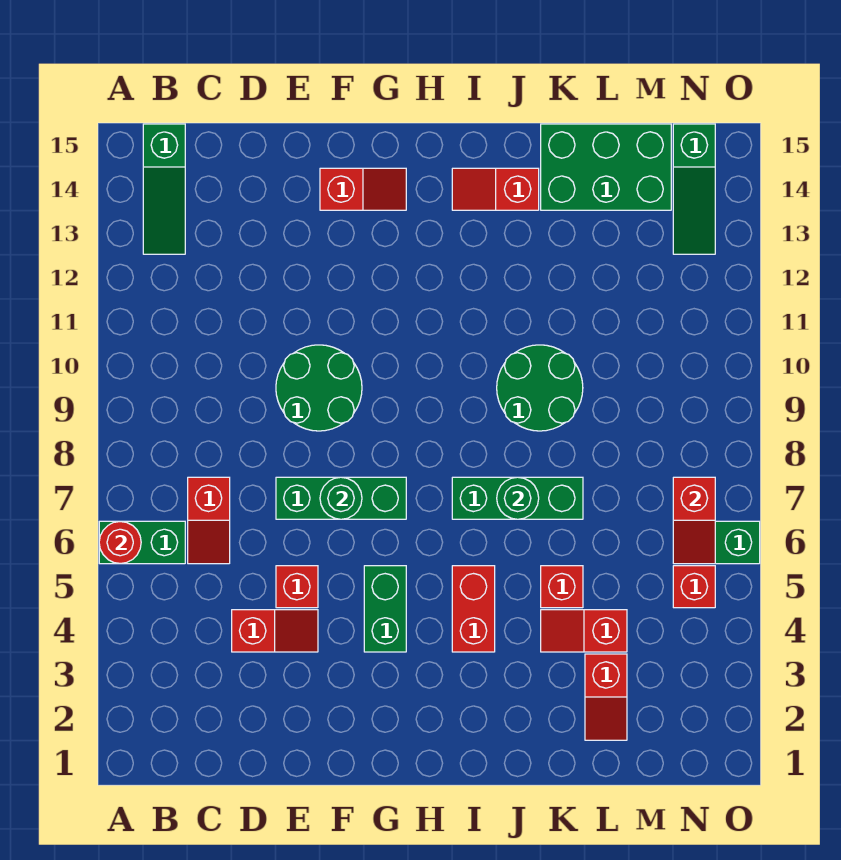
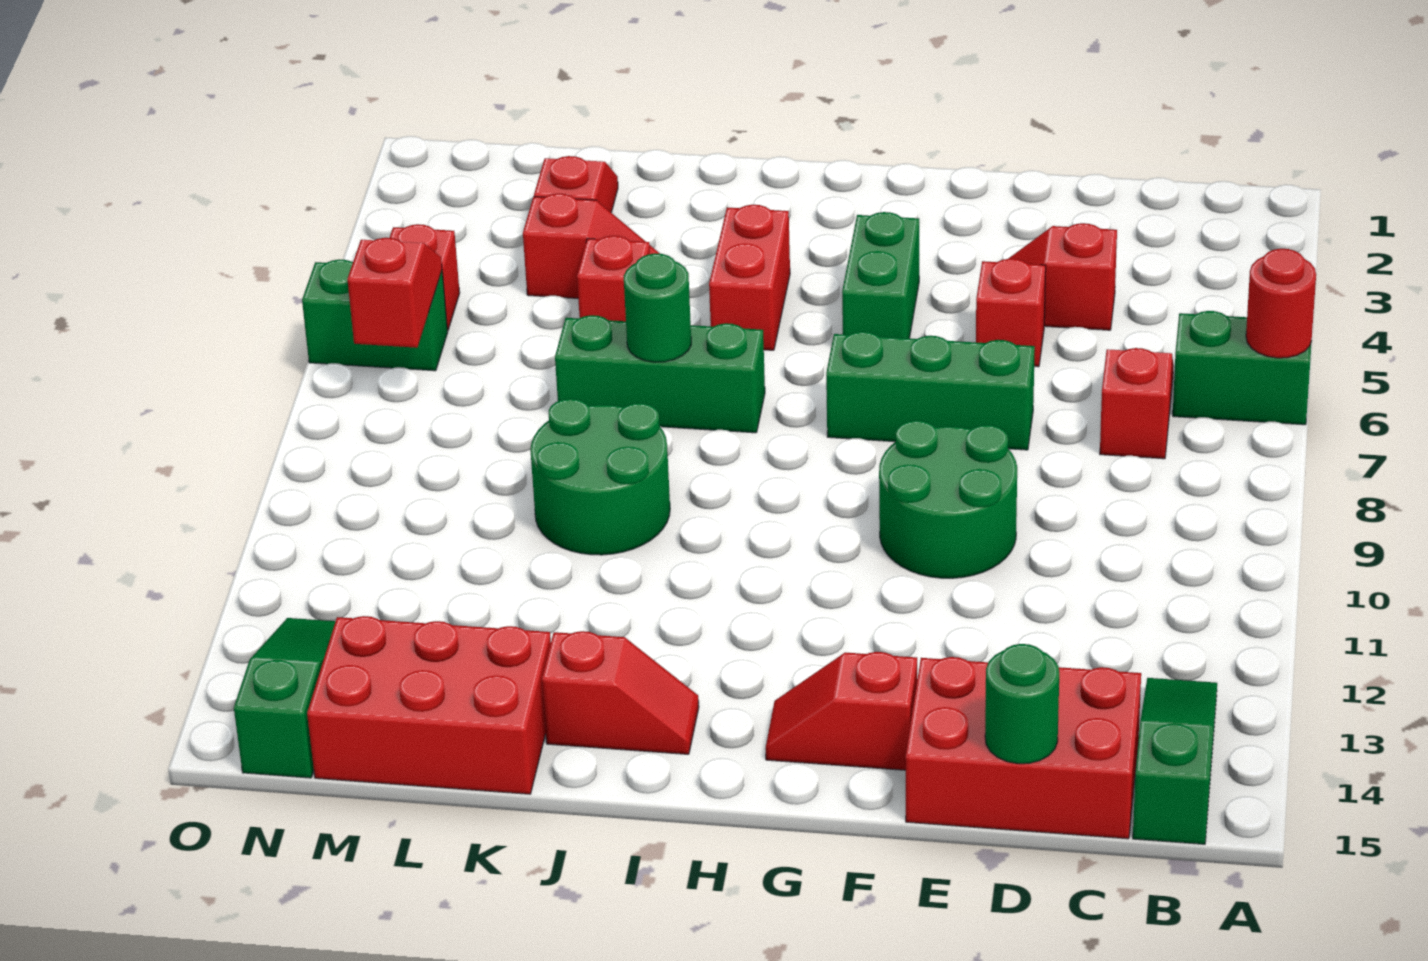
none -> red brick C14:E15 level 1
green round brick F7 level 2 -> green round brick D15 level 2
green brick K14:M15 level 1 -> red brick K14:M15 level 1

